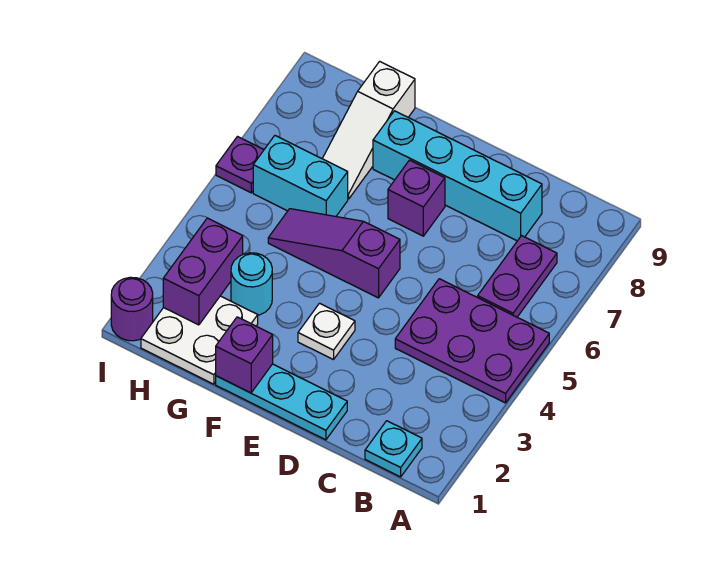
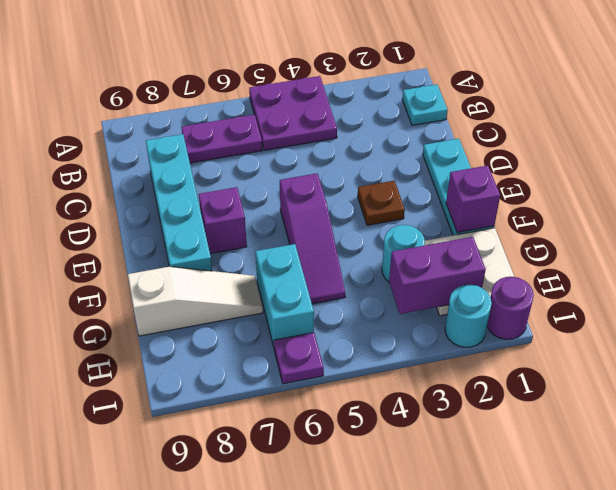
purple plate A4:C5 level 1 -> purple plate A4:B5 level 1
white plate E3 level 1 -> brown plate E3 level 1
none -> cyan round brick I2 level 1

